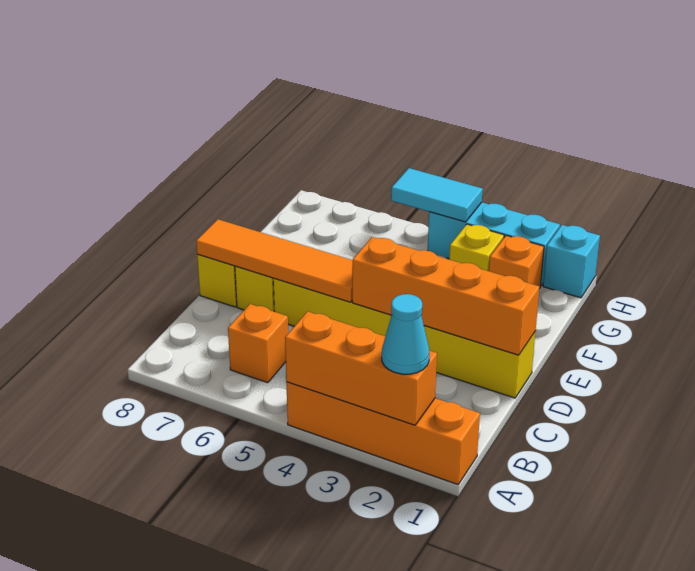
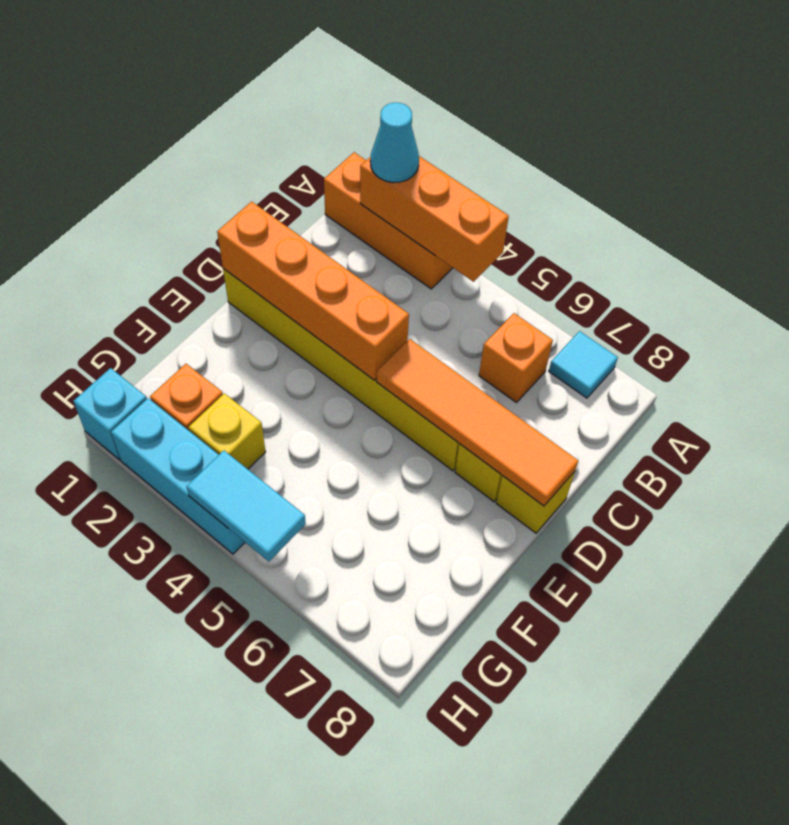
orange brick A1:A4 level 1 -> orange brick A1:A3 level 1
none -> cyan tile A7 level 1

